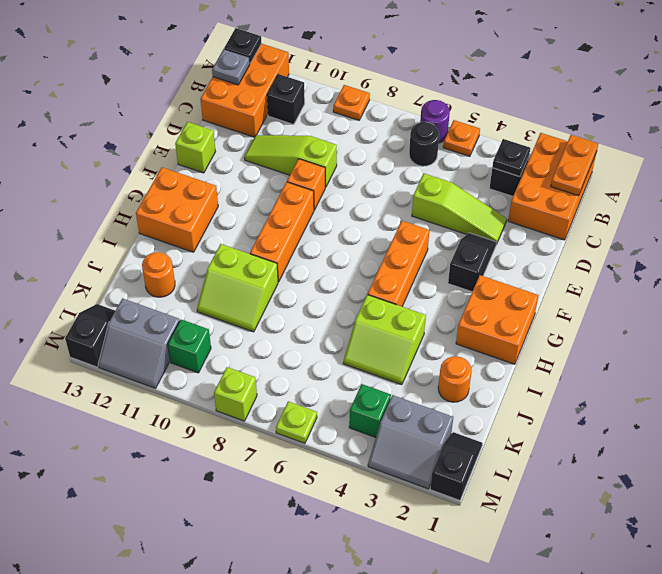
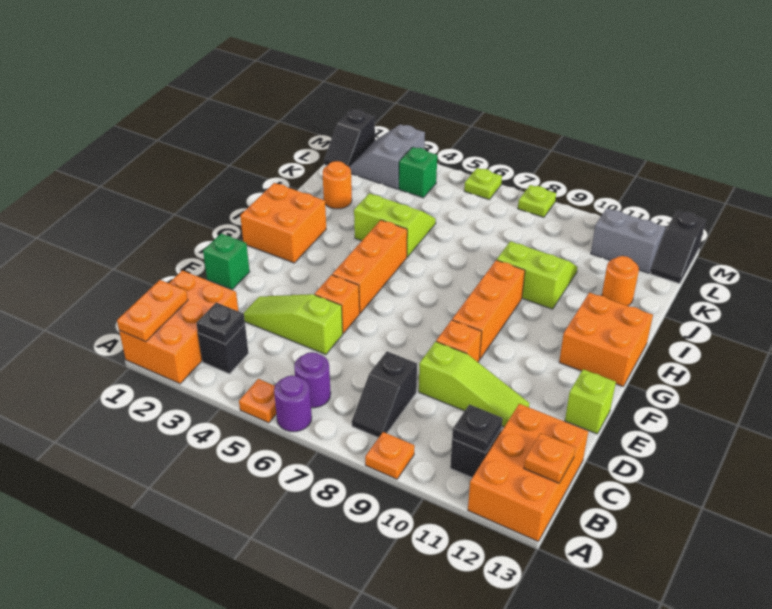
black plate A13 level 2 -> black plate B11 level 2
black round brick B6 level 1 -> purple round brick B6 level 1
grey plate B13 level 2 -> orange plate B13 level 2
black slope E3:F3 level 1 top F -> black slope B8:C8 level 1 top C
none -> orange brick E5 level 1
grey slope L2:M3 level 1 top L -> grey slope L2:M3 level 1 top 3
green brick L10 level 1 -> green brick E1 level 1
lime brick M8 level 1 -> lime plate M8 level 1

